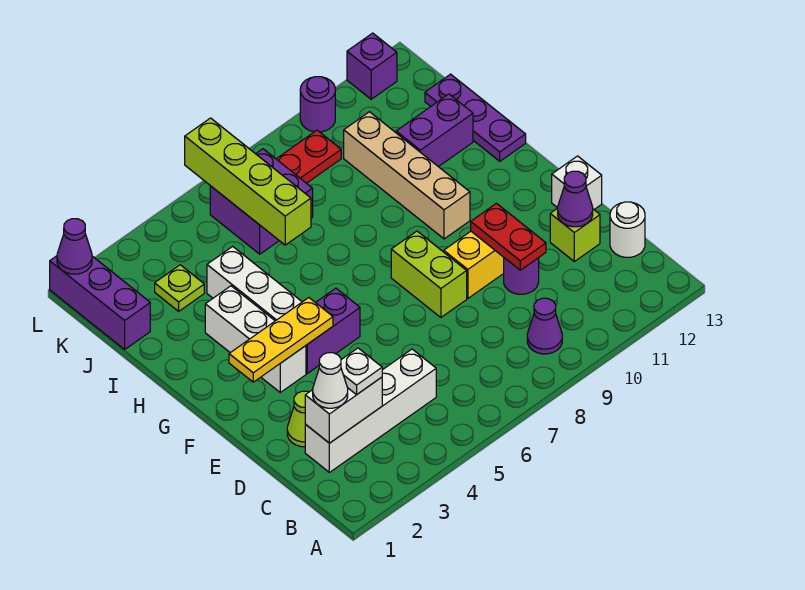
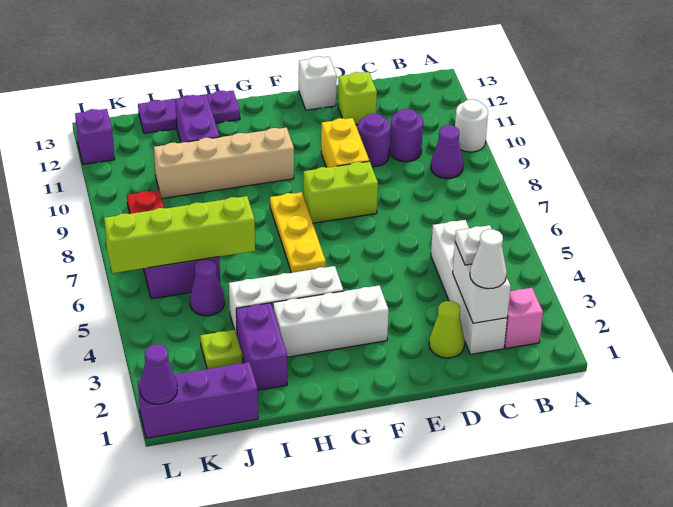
none -> pink brick B2 level 1
white round brick C13 level 1 -> white round brick A10 level 1
red plate D10:E10 level 2 -> none
purple cone D12 level 2 -> purple cone J5 level 1
yellow plate F2:F4 level 2 -> yellow plate G6:G8 level 1
purple brick F4:F5 level 1 -> purple brick I2:I3 level 1
purple round brick L10 level 1 -> purple round brick C10 level 1

